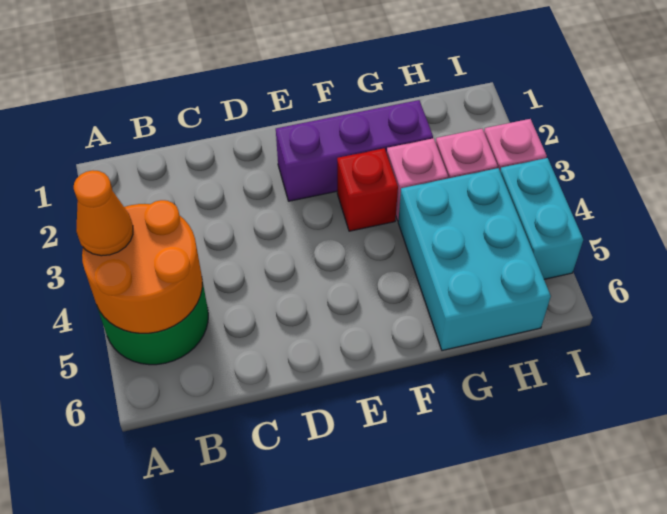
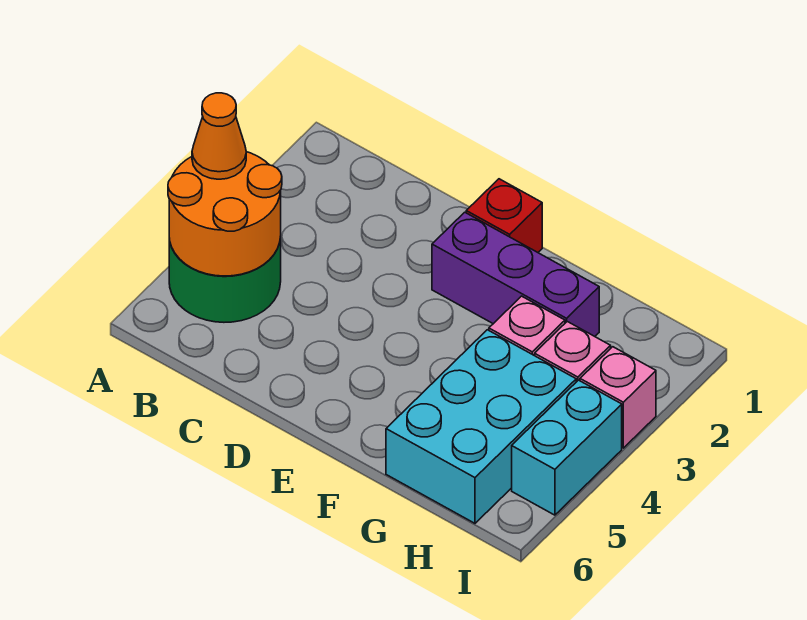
red brick F3 level 1 -> red brick E1 level 1

